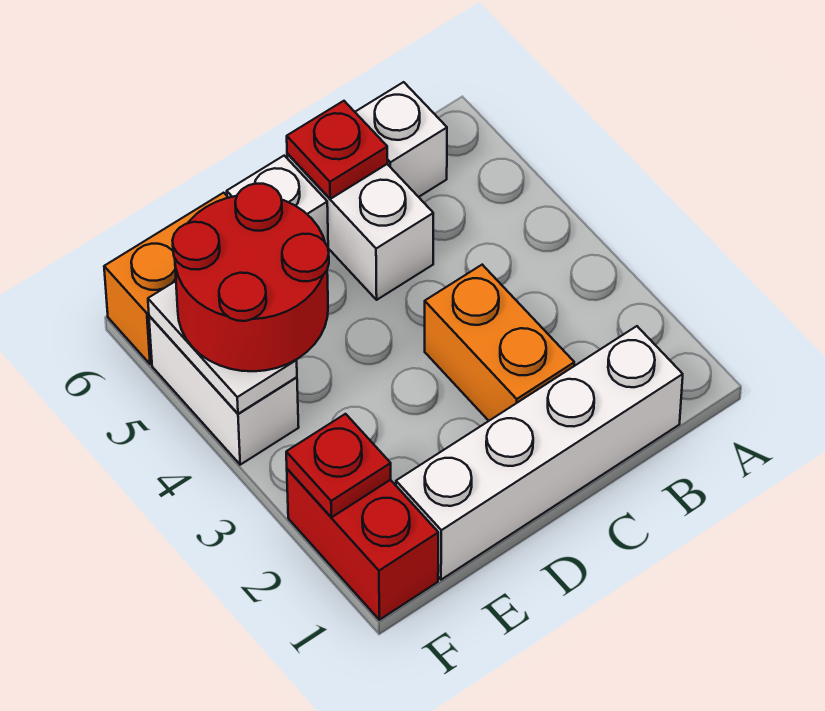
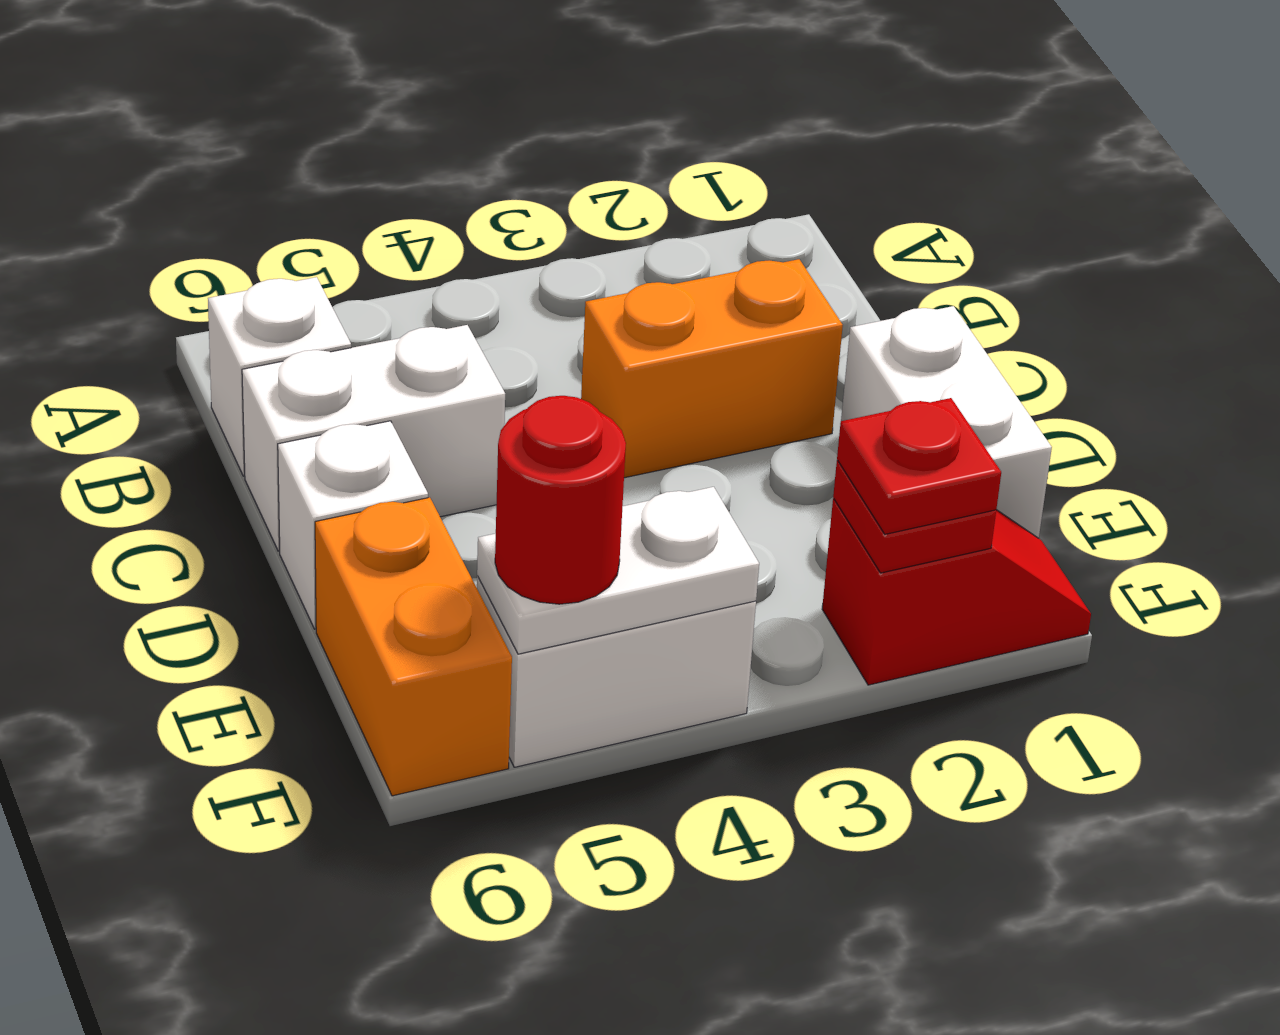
white brick B1:E1 level 1 -> white brick D1:E1 level 1
red plate C6 level 2 -> red plate F2 level 3
red round brick E4:F5 level 3 -> red round brick F5 level 3
red brick F1:F2 level 1 -> red slope F1:F2 level 1 top 2

